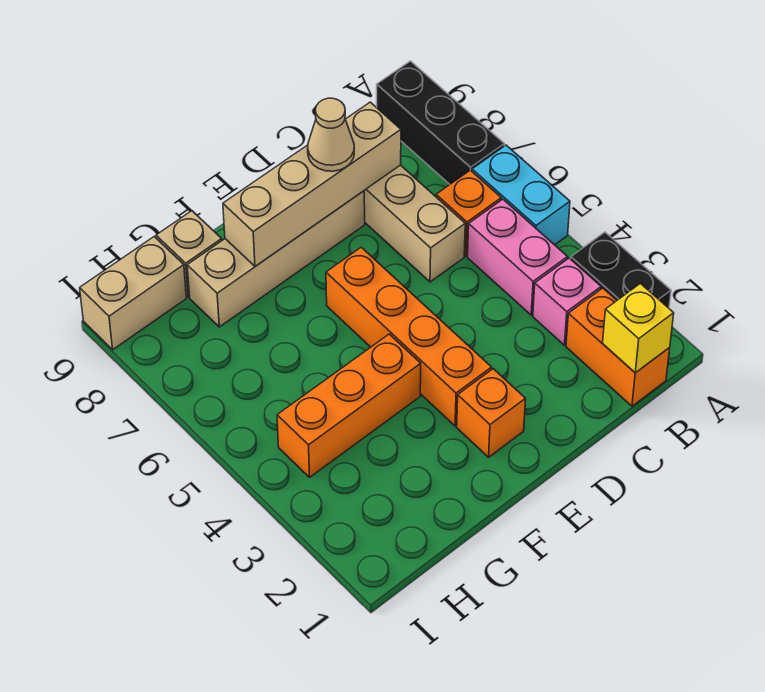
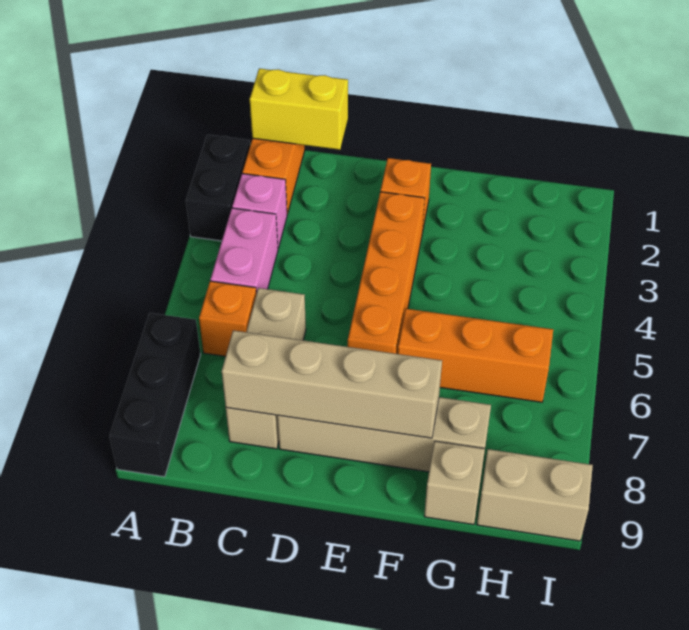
cyan brick A5:A6 level 1 -> none
yellow brick B1 level 2 -> yellow brick B1:C1 level 2
tan cone D8 level 3 -> none
orange brick F4:H4 level 1 -> orange brick F6:H6 level 1

